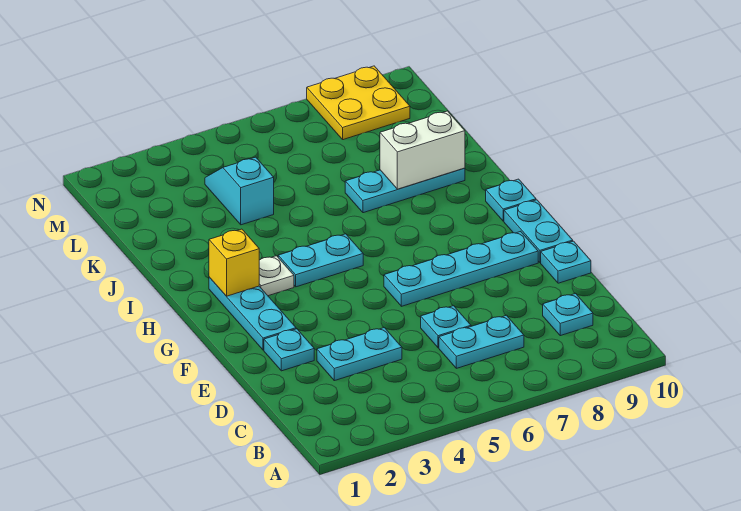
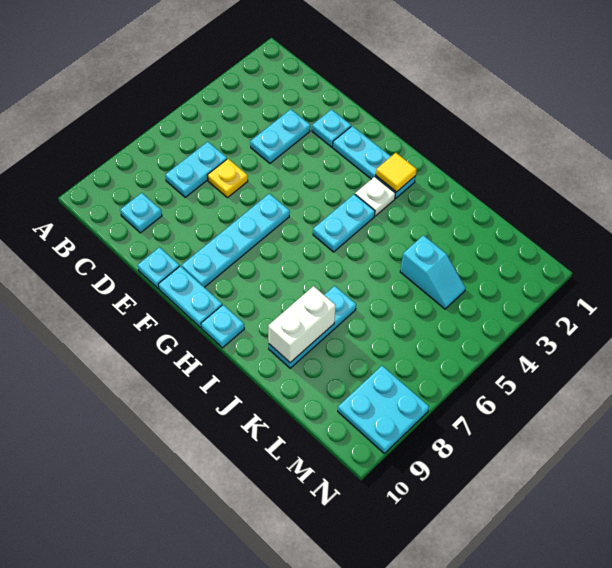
cyan plate D6 level 1 -> yellow plate D6 level 1
yellow brick H2 level 2 -> yellow tile H2 level 2
yellow plate M8:N9 level 1 -> cyan plate M8:N9 level 1

